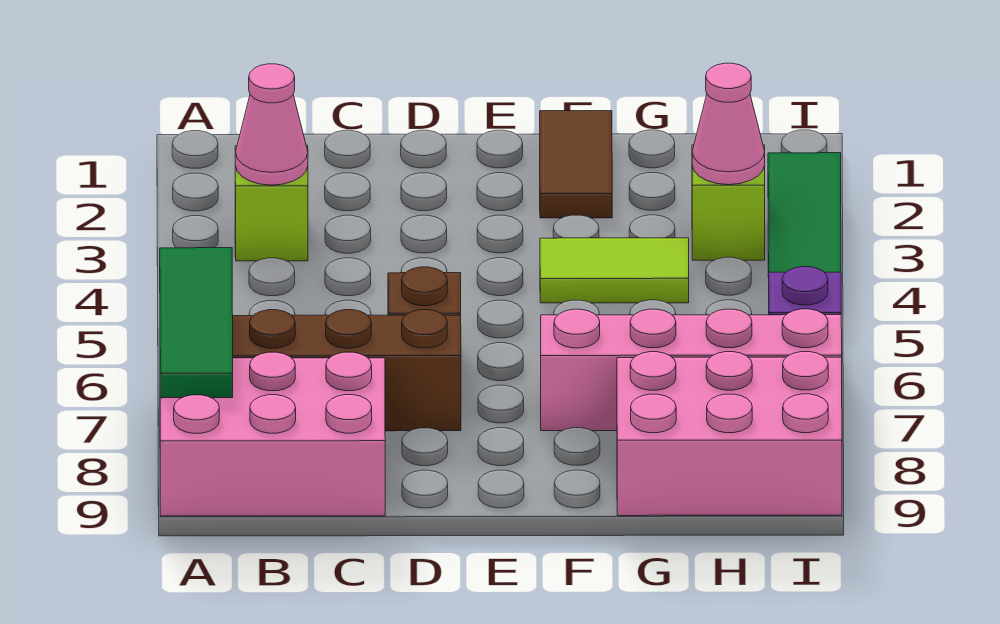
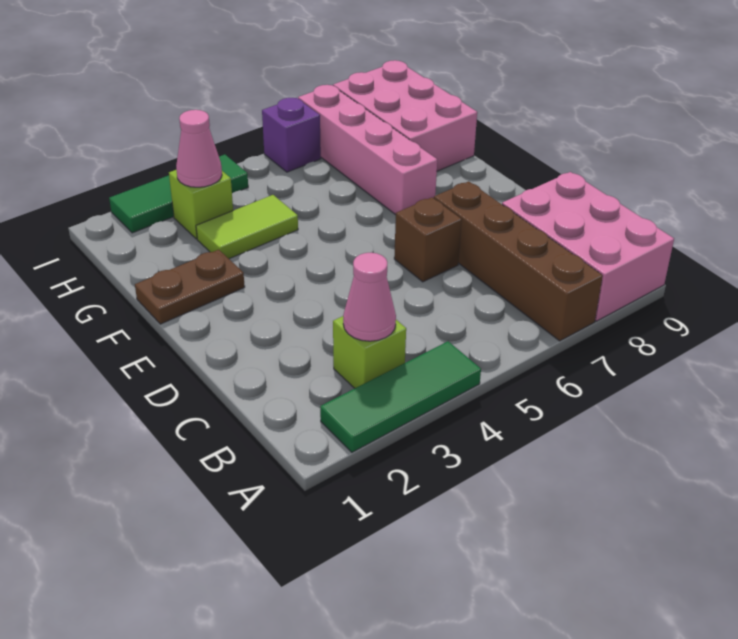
green tile A6:A8 level 2 -> green tile A2:A4 level 1
brown tile F1:F2 level 1 -> brown plate F1:F2 level 1
lime tile F4:G4 level 1 -> lime tile G3:G4 level 1

